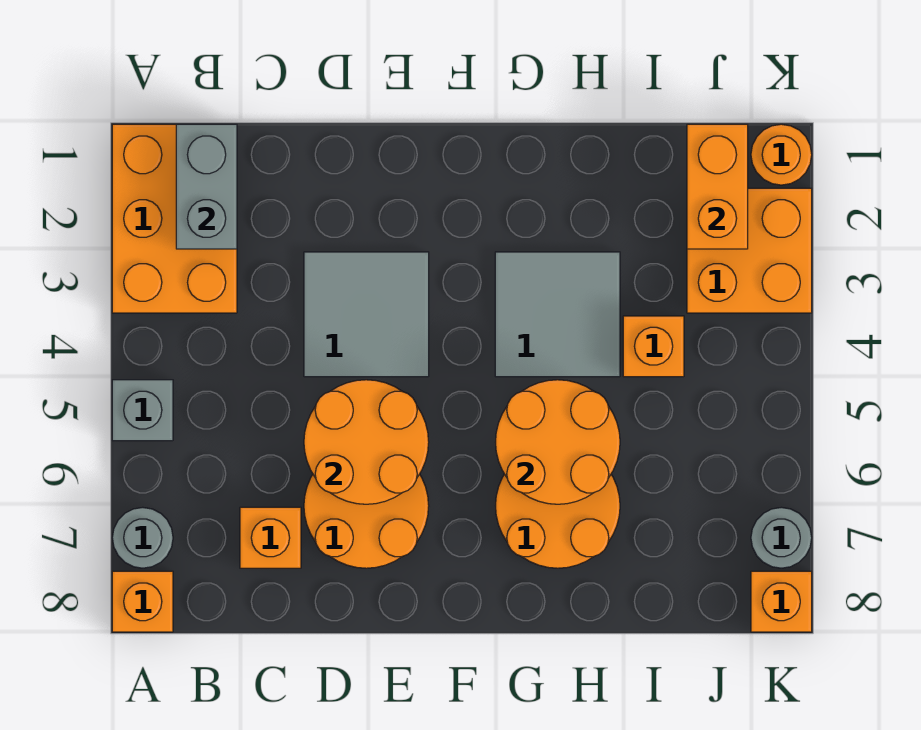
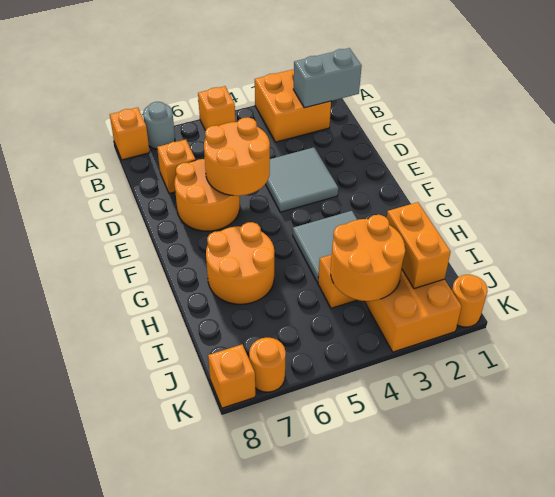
orange brick A1:B3 level 1 -> orange brick A2:B3 level 1
grey brick A5 level 1 -> orange brick A5 level 1
orange round brick G5:H6 level 2 -> orange round brick I3:J4 level 2
orange brick J1:J2 level 2 -> orange brick I2:J2 level 2
grey round brick K7 level 1 -> orange round brick K7 level 1

